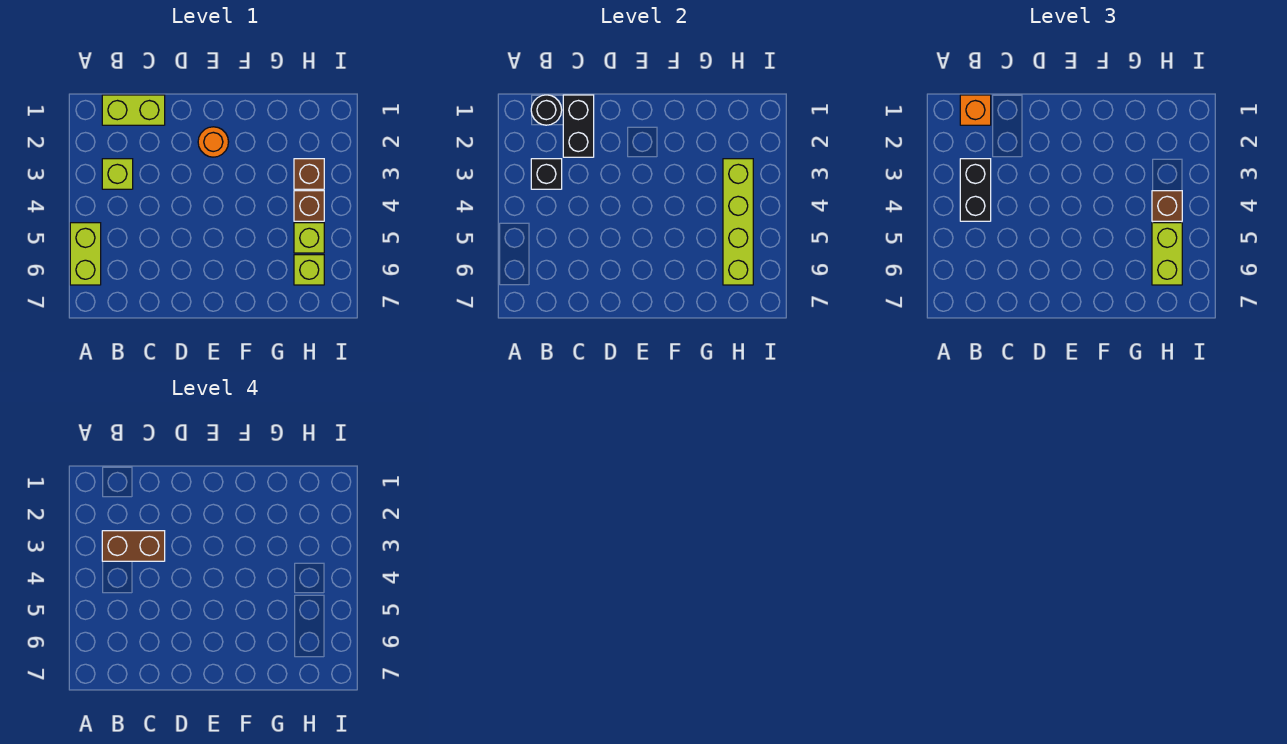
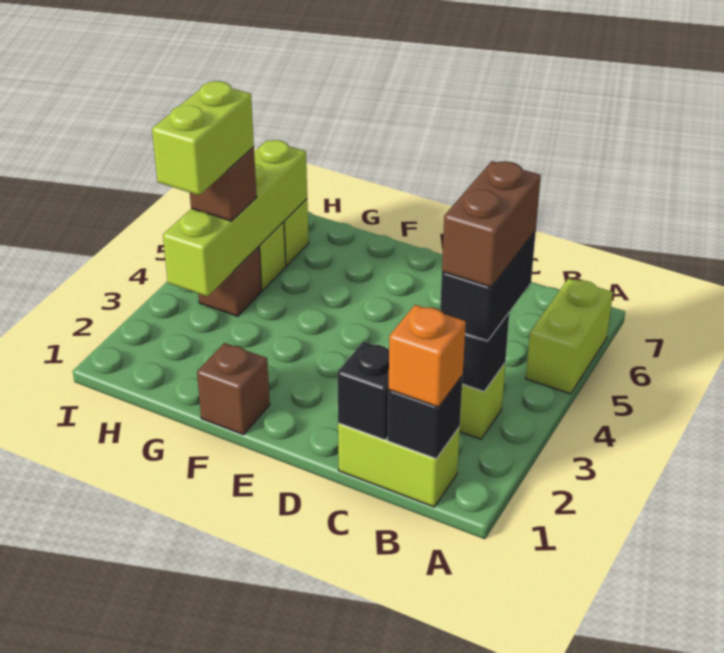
black round brick B1 level 2 -> black brick B1 level 2
brown brick B3:C3 level 4 -> brown brick B3:B4 level 4
black brick C1:C2 level 2 -> black brick C1 level 2
orange round brick E2 level 1 -> none
brown brick H3 level 1 -> brown brick F1 level 1
lime brick H5:H6 level 3 -> lime brick H3:H4 level 4

